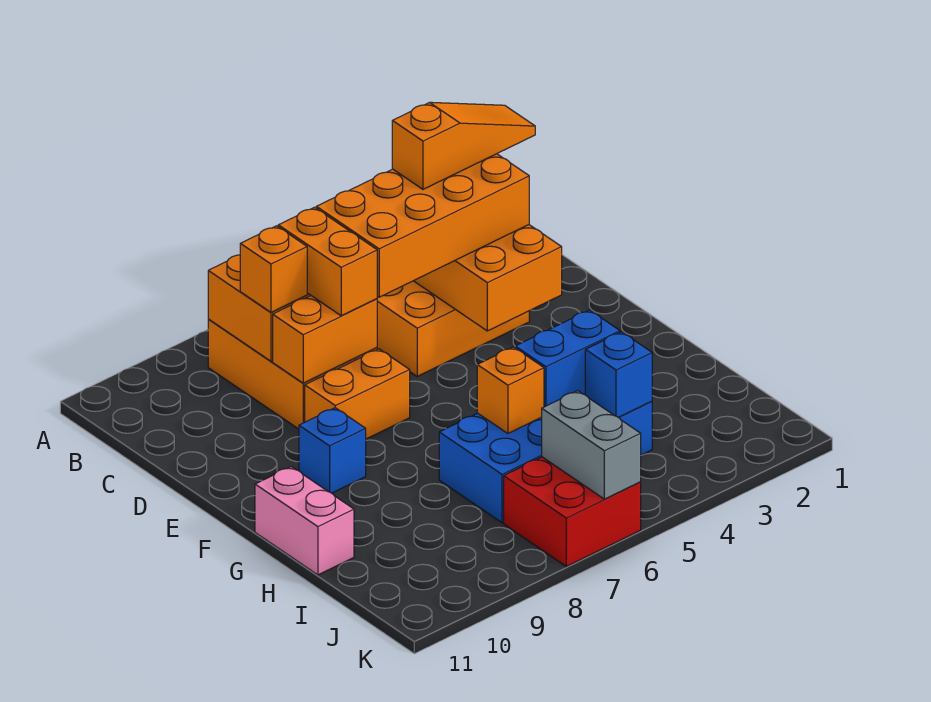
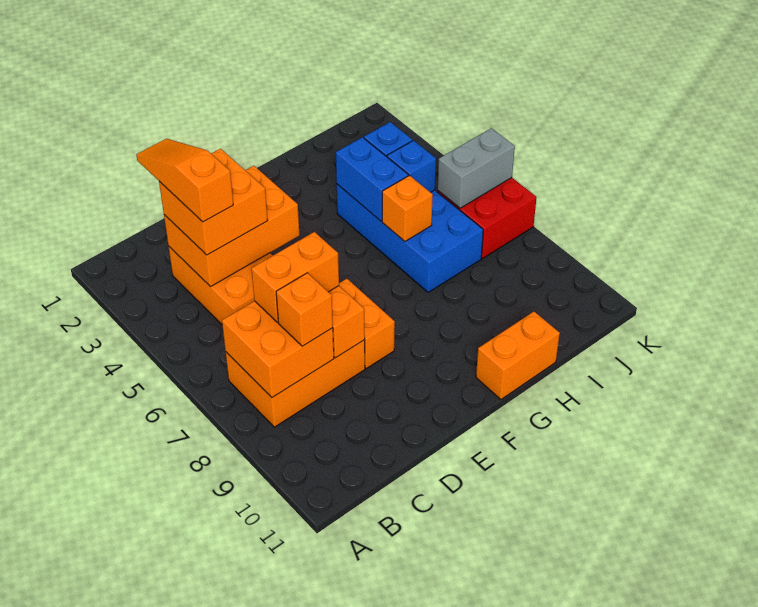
orange brick C3:D6 level 3 -> orange brick C3:D4 level 3
blue brick F9 level 1 -> blue brick I5 level 2
pink brick G11:H11 level 1 -> orange brick G11:H11 level 1

